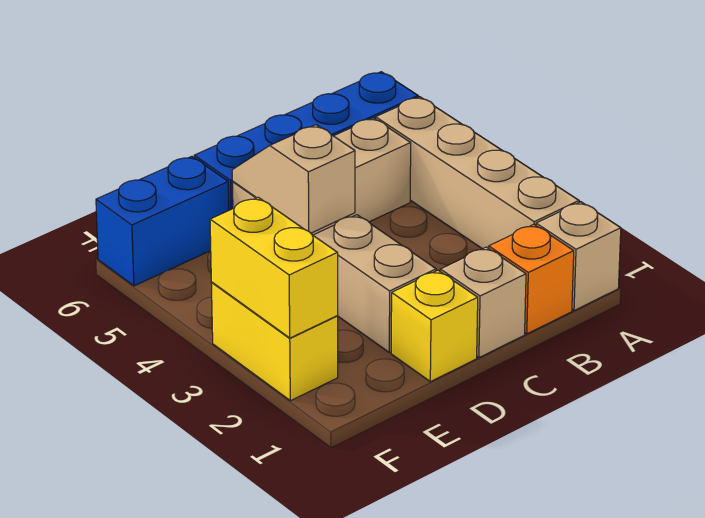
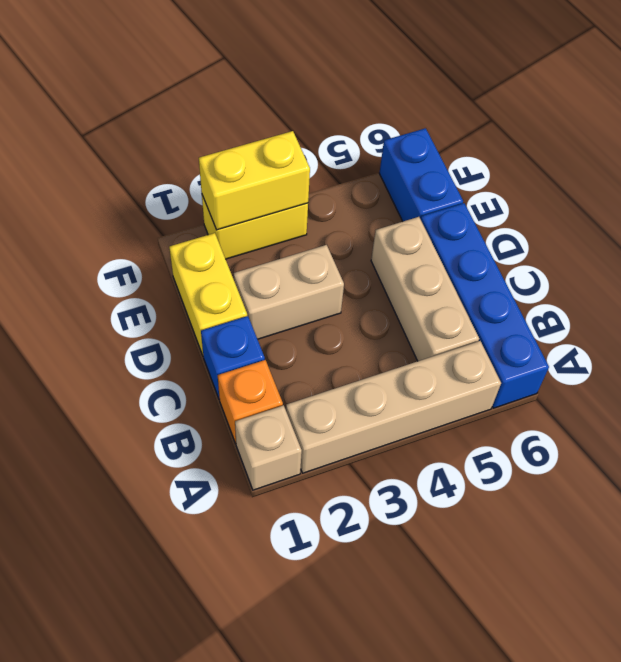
tan brick C1 level 1 -> blue brick C1 level 1
yellow brick D1 level 1 -> yellow brick D1:E1 level 1
tan slope D4:D5 level 2 top 4 -> none

